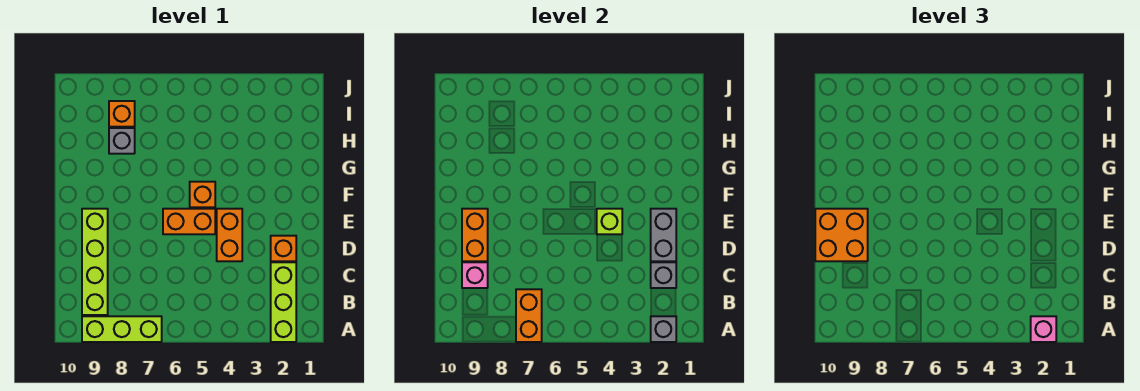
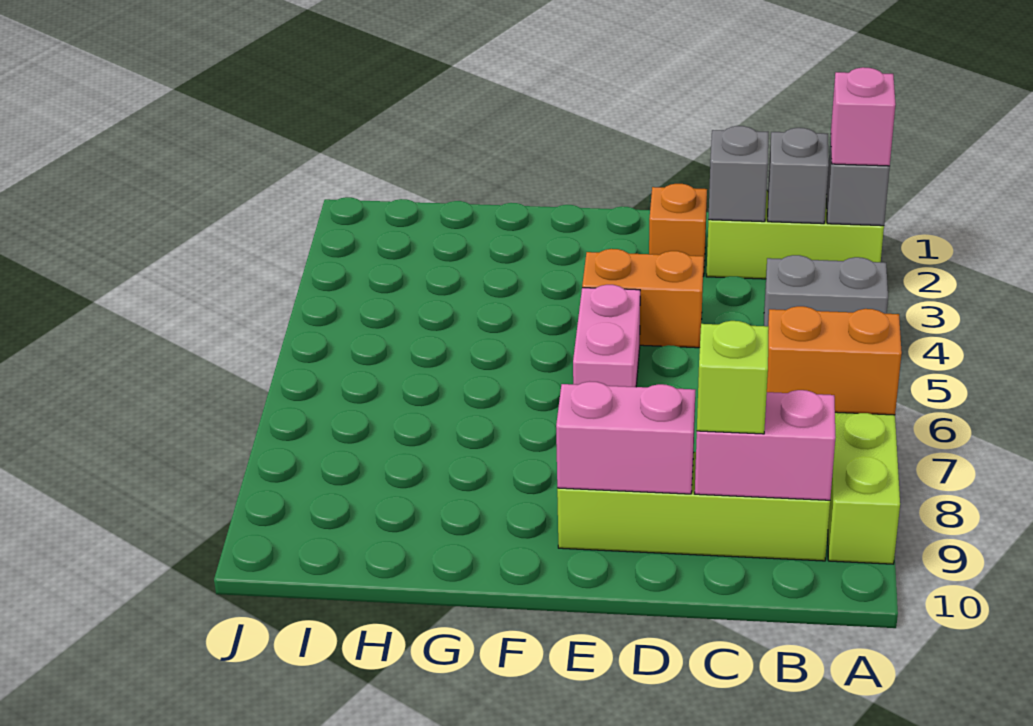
pink brick C9 level 2 -> pink brick B9:C9 level 2
grey brick D2:E2 level 2 -> grey brick A4:B4 level 1
orange brick D9:E9 level 2 -> pink brick D9:E9 level 2
orange brick D9:E10 level 3 -> none
lime brick E4 level 2 -> lime brick C9 level 3
orange brick E5:E6 level 1 -> pink brick E5:E6 level 1
orange brick F5 level 1 -> none
grey brick H8 level 1 -> grey brick B2 level 2
orange brick I8 level 1 -> none

